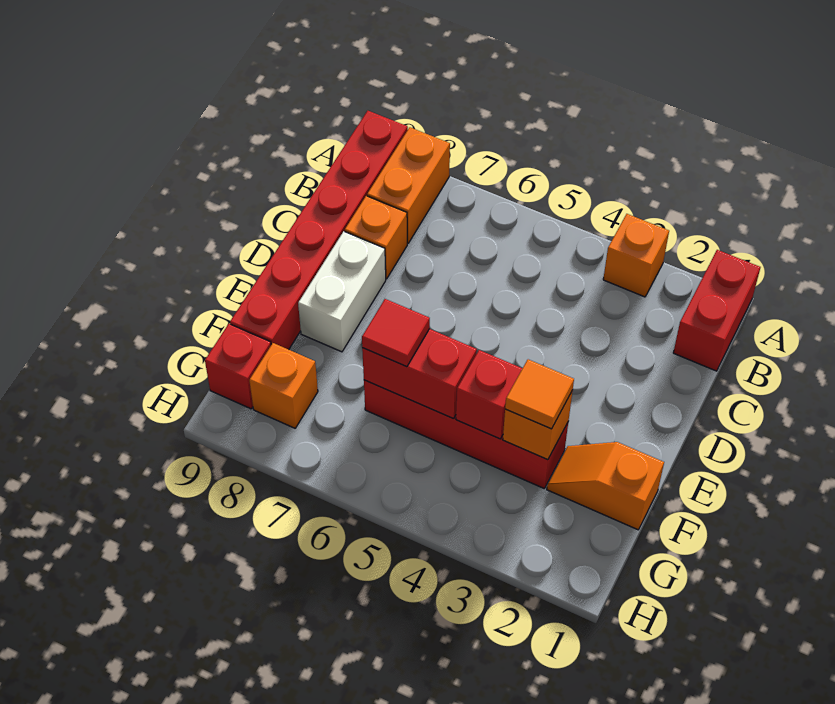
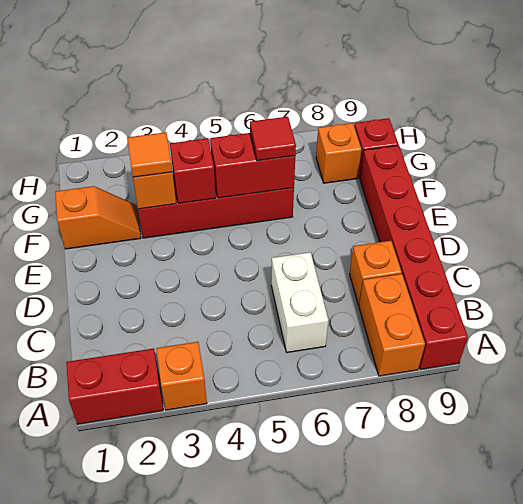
red brick A1:B1 level 1 -> red brick A1:A2 level 1
white brick D8:E8 level 1 -> white brick B6:C6 level 1

